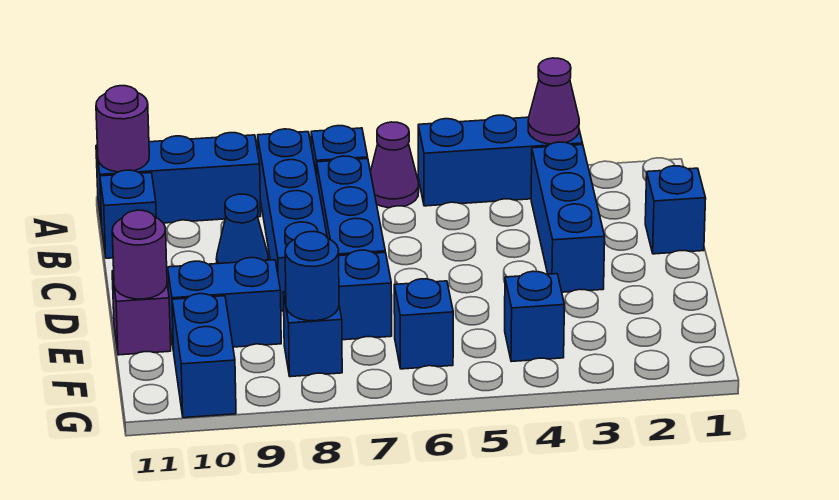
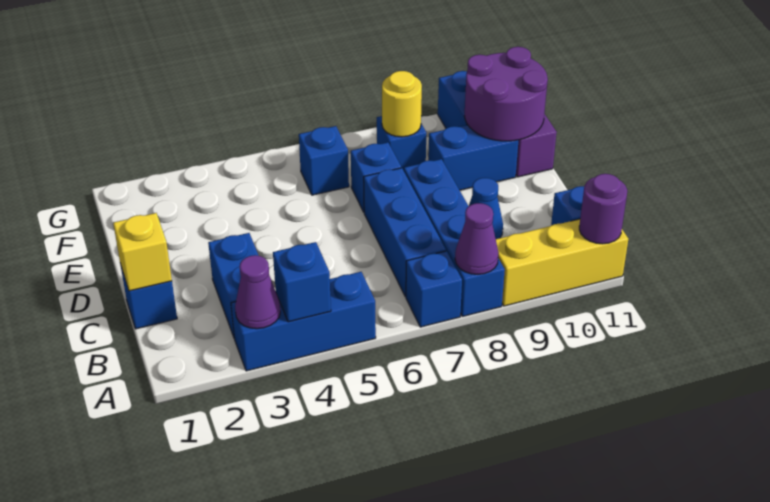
purple cone A6 level 1 -> purple cone A8 level 2
blue brick A9:A11 level 1 -> yellow brick A9:A11 level 1
blue brick B3:D3 level 1 -> blue brick B3:C3 level 1
none -> yellow brick C1 level 2
purple round brick E11 level 2 -> purple round brick E10:F11 level 2
blue brick F4 level 1 -> blue brick A4 level 2
blue round brick F8 level 2 -> yellow round brick F8 level 2

